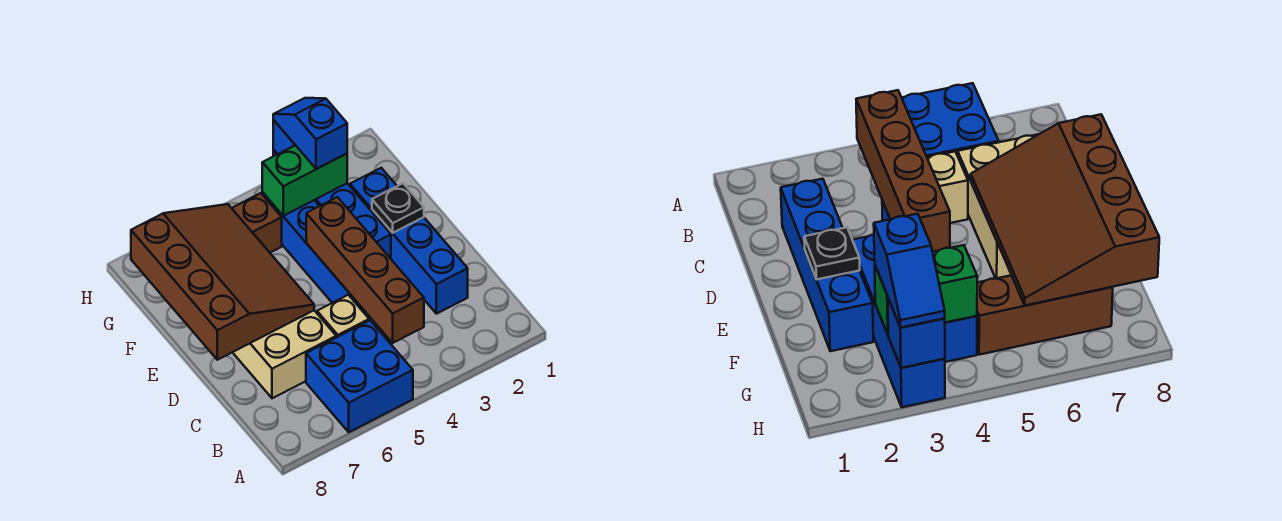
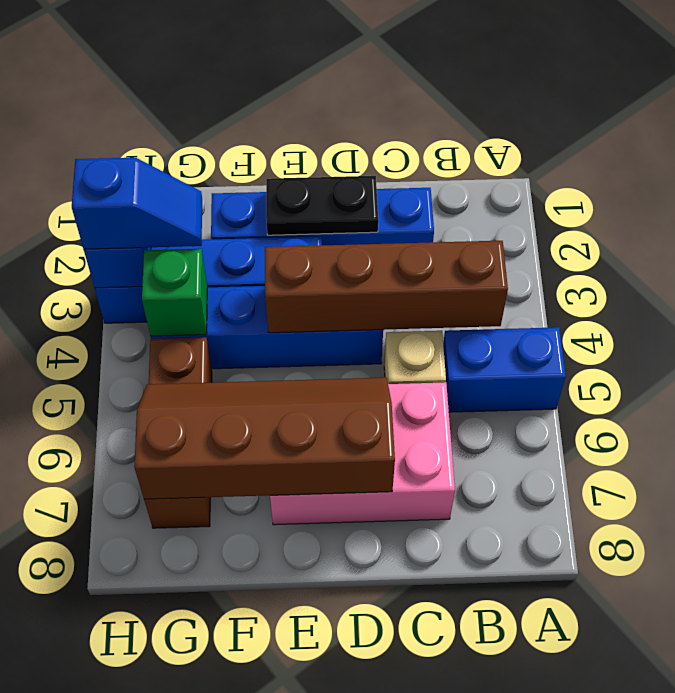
blue brick A5:B6 level 1 -> blue brick A5:B5 level 1
tan brick C6:E7 level 1 -> pink brick C6:E7 level 1
brown slope D6:G8 level 2 top 8 -> brown slope D6:G7 level 2 top 7
black plate E2 level 2 -> black plate D2:E2 level 2
green brick G3:G4 level 2 -> green brick G4 level 2
blue slope G3:H3 level 3 top G -> blue slope G3:H3 level 3 top H

